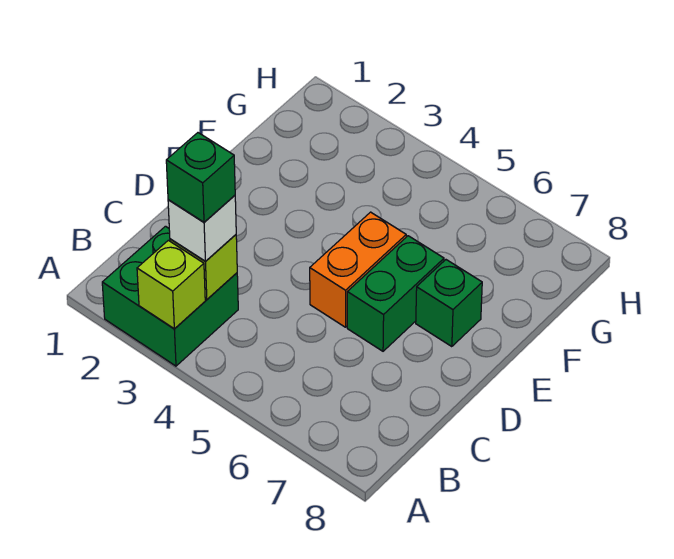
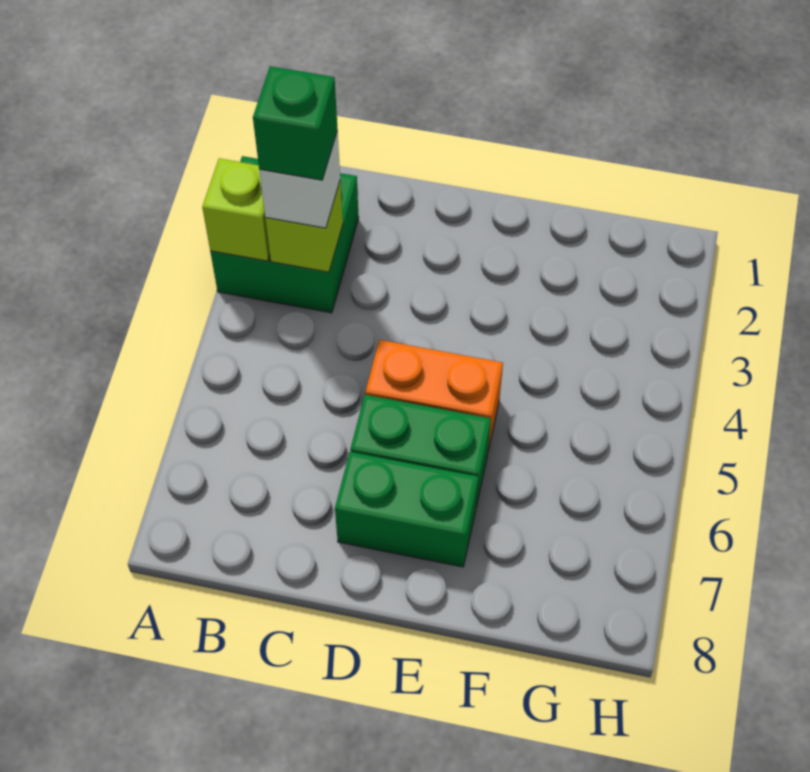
green brick E7 level 1 -> green brick D7:E7 level 1

